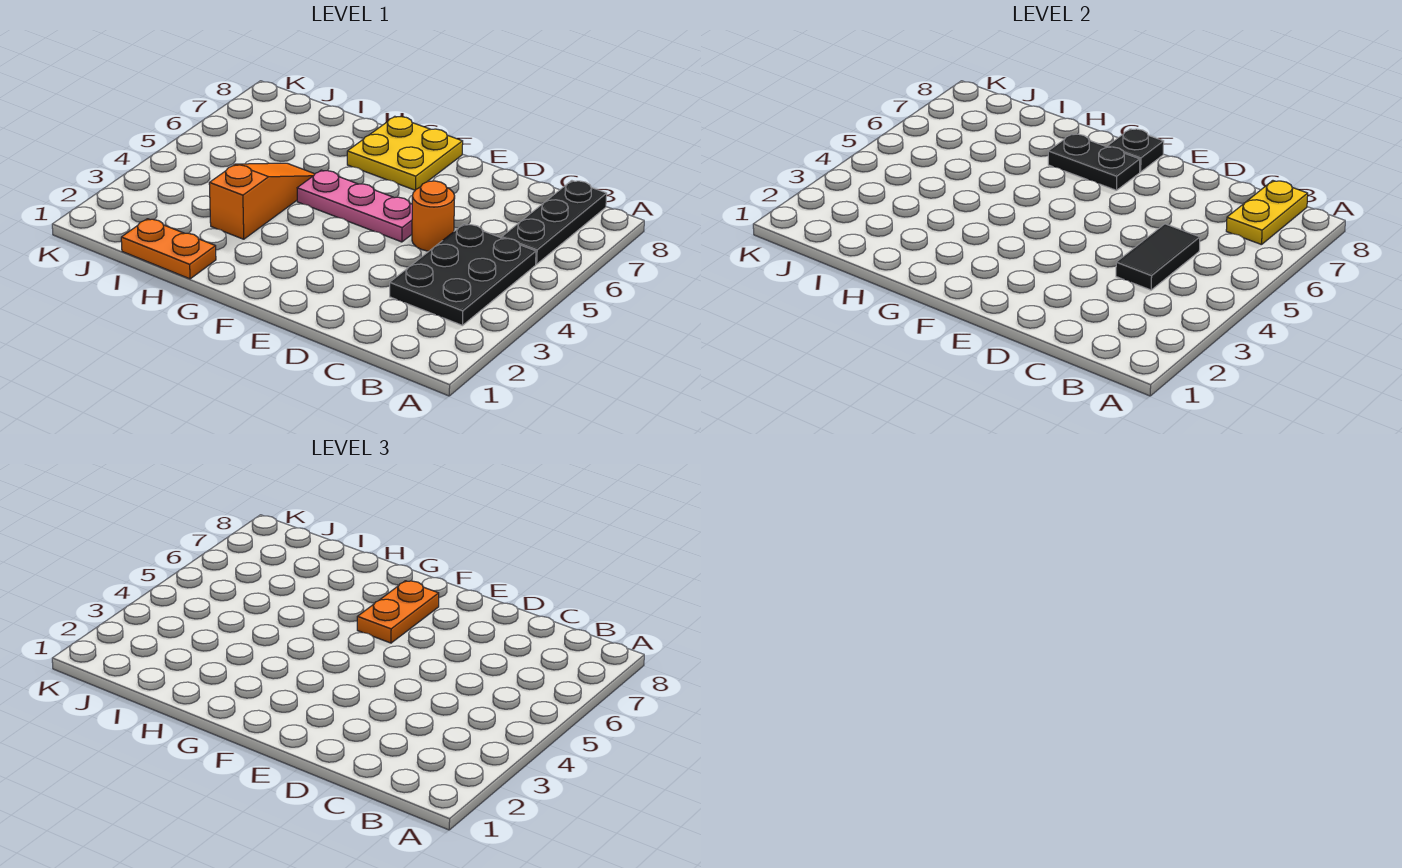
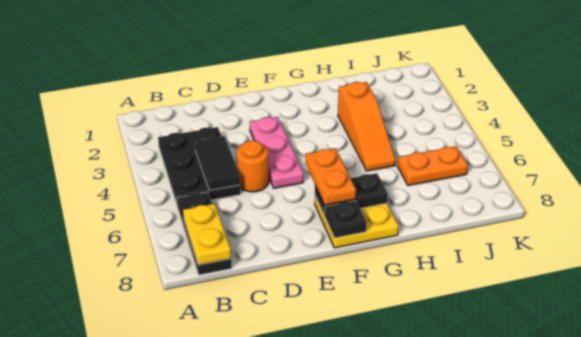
pink plate E5:G5 level 1 -> pink plate E3:E5 level 1
orange plate H1:I1 level 1 -> orange plate I6:J6 level 1

